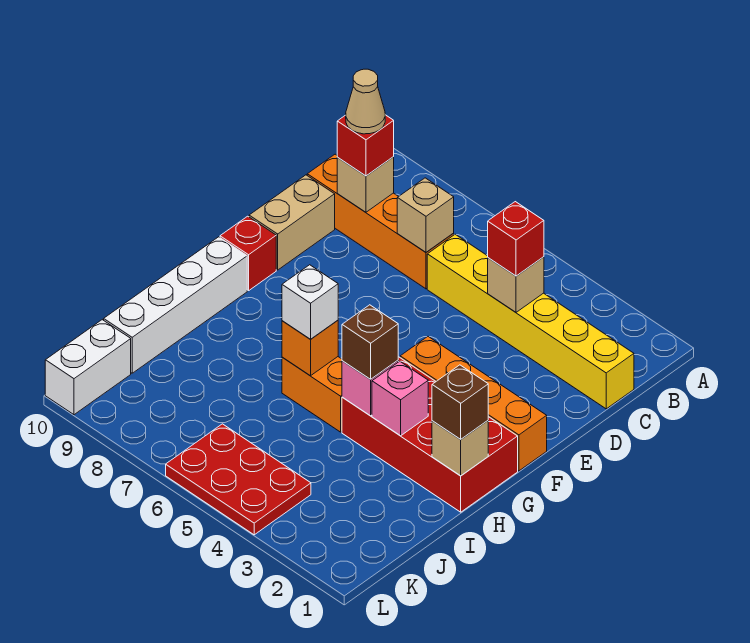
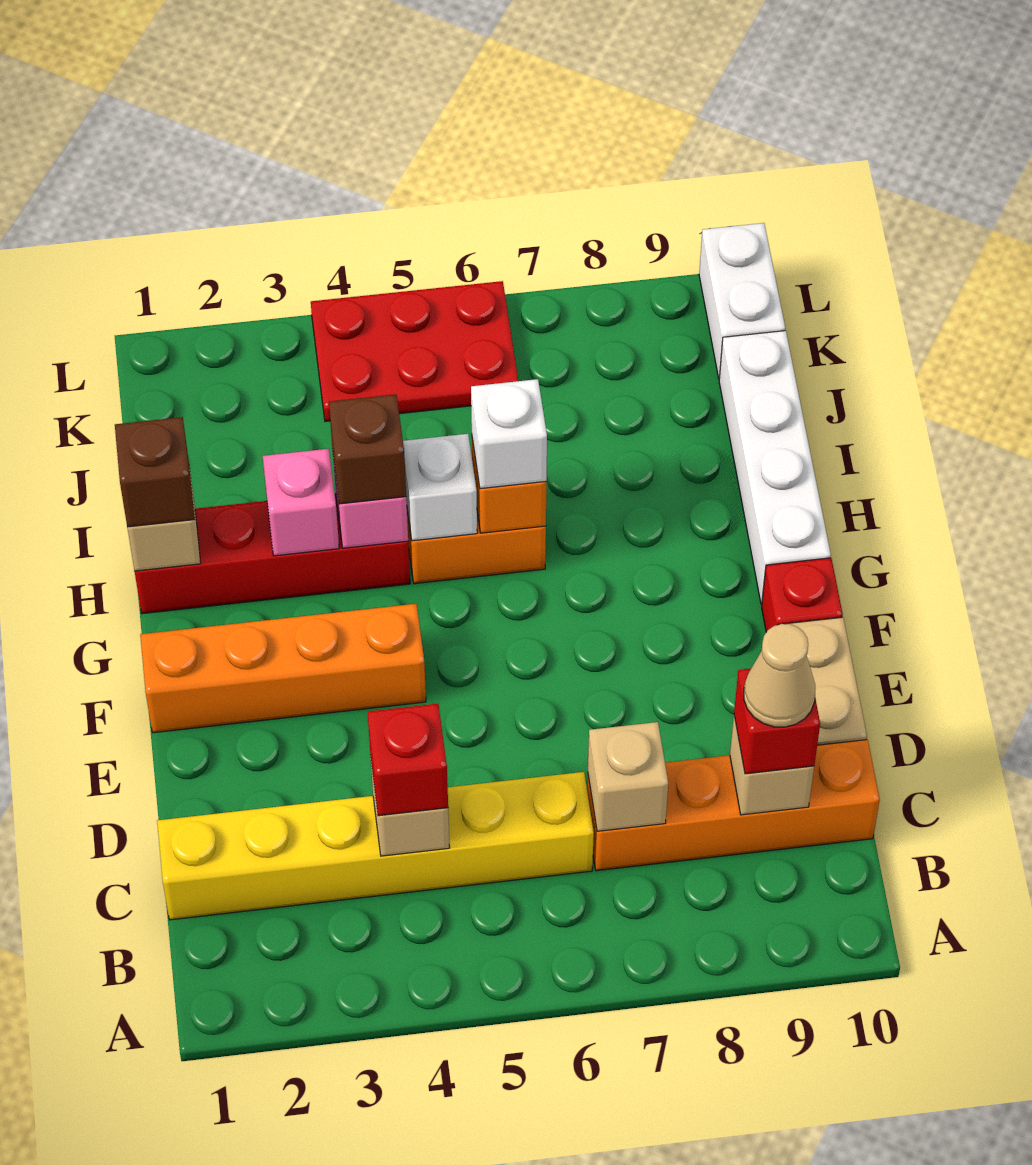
red brick G1:H4 level 1 -> red brick H1:H4 level 1
none -> white brick H5 level 2

